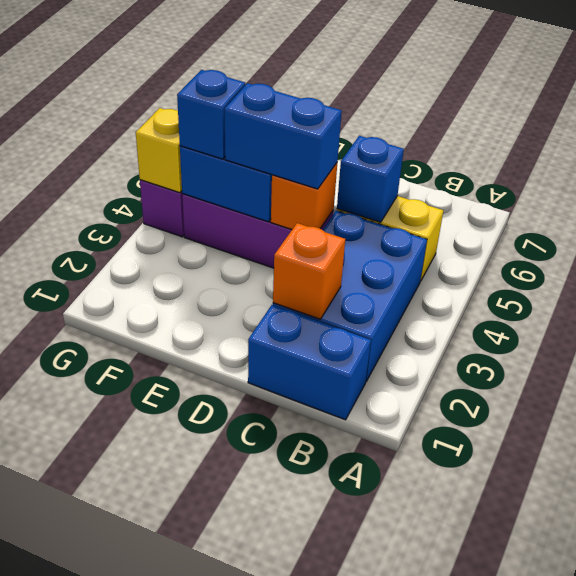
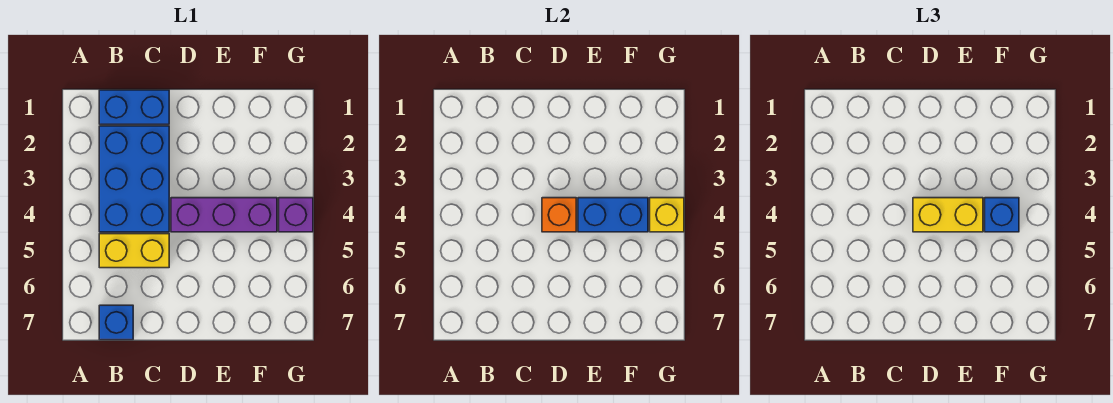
orange brick C2 level 2 -> none
blue brick C5 level 2 -> blue brick B7 level 1
blue brick D4:E4 level 3 -> yellow brick D4:E4 level 3

